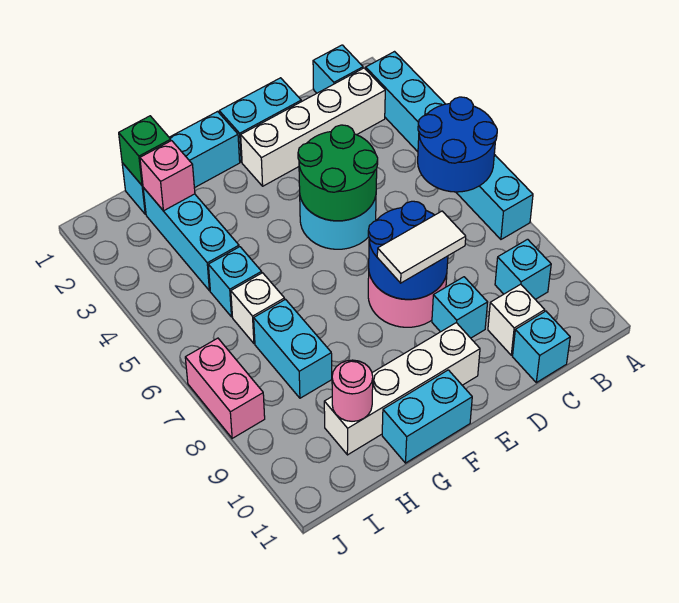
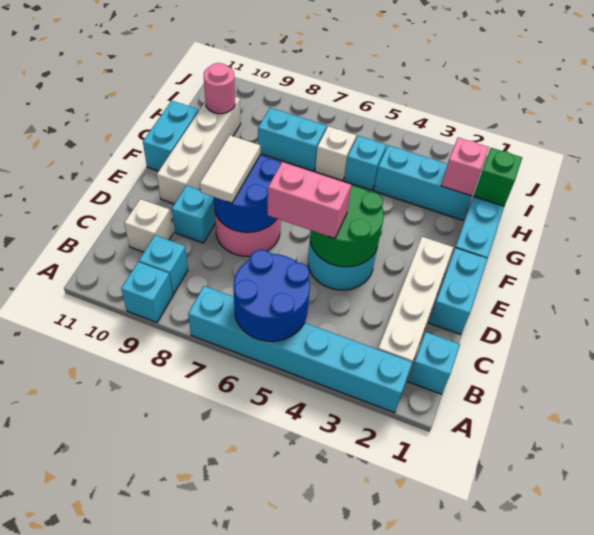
cyan brick C11 level 1 -> cyan brick A9 level 1
pink brick J7:J8 level 1 -> pink brick D5:D6 level 3

